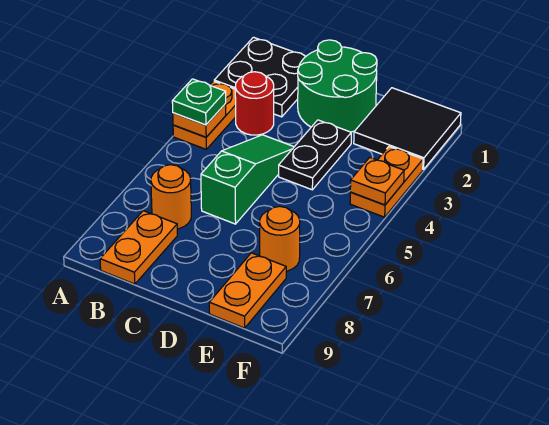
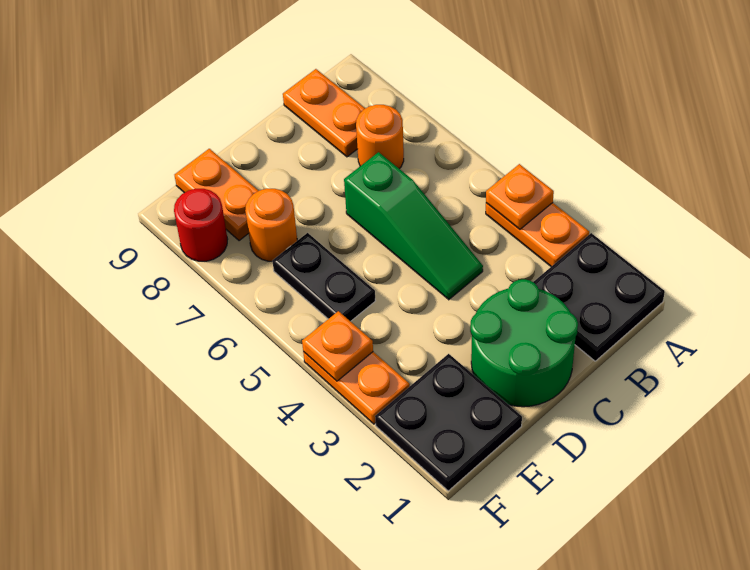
green plate A4 level 3 -> none
red round brick B3 level 1 -> red round brick F8 level 1
black plate D3:D4 level 1 -> black plate E5:E6 level 1
black tile E1:F2 level 1 -> black plate E1:F2 level 1

